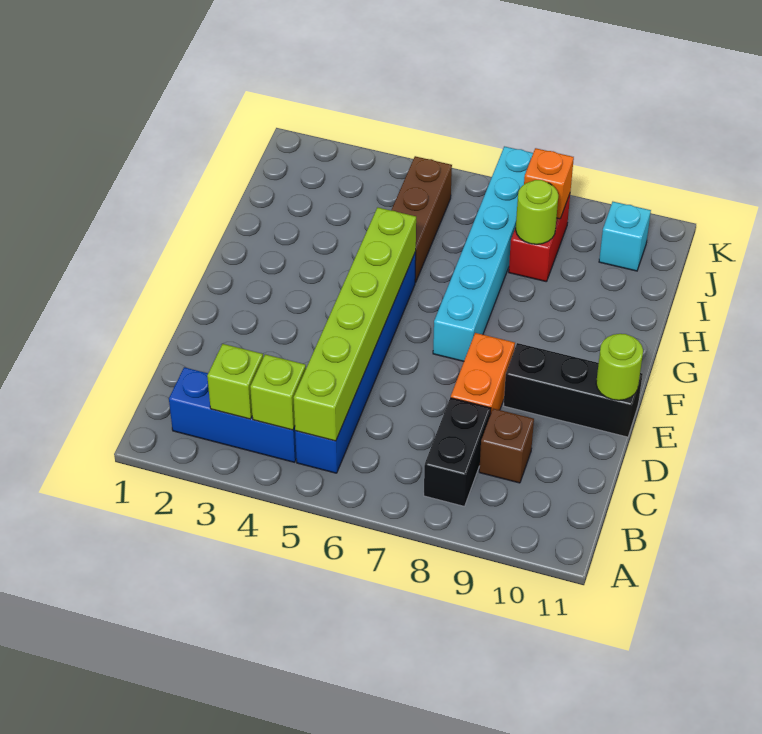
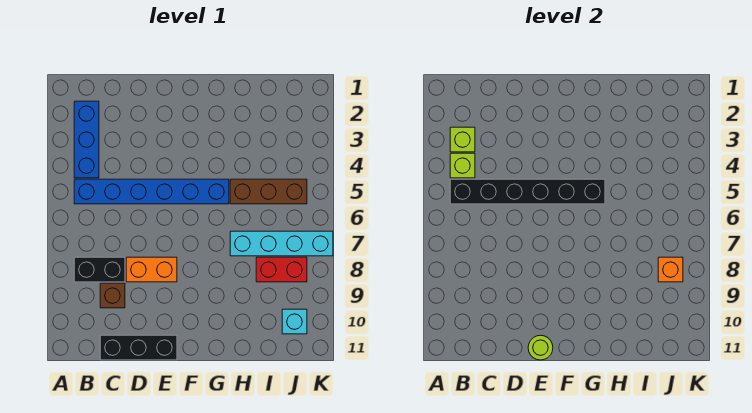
lime brick B5:G5 level 2 -> black brick B5:G5 level 2
black brick E9:E11 level 1 -> black brick C11:E11 level 1
cyan brick F7:K7 level 1 -> cyan brick H7:K7 level 1
lime round brick I8 level 2 -> none

